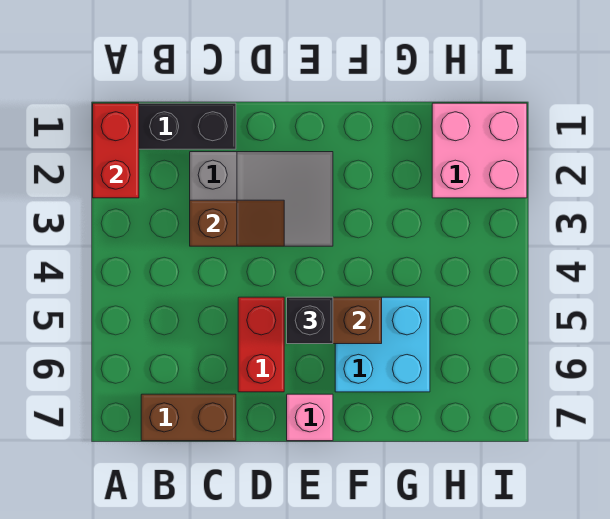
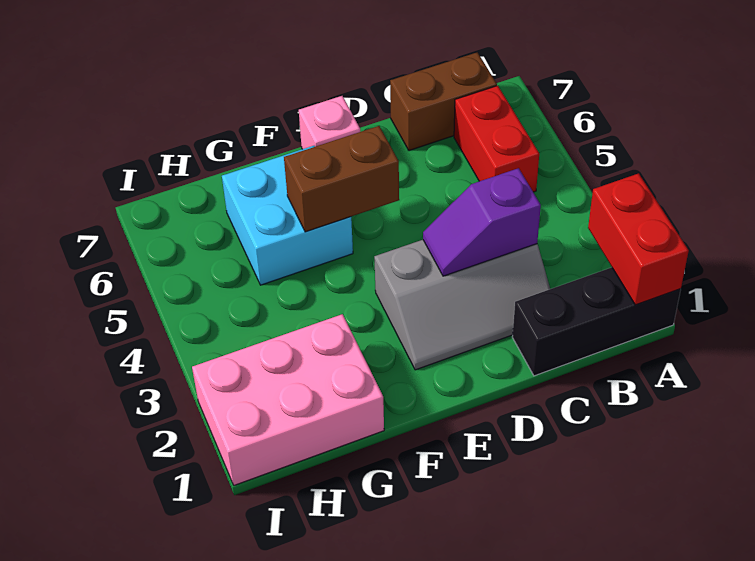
grey slope C2:E3 level 1 top C -> grey slope C2:E3 level 1 top 3
brown slope C3:D3 level 2 top C -> purple slope C3:D3 level 2 top C
red brick D5:D6 level 1 -> red brick B5:B6 level 1
black brick E5 level 3 -> none
pink brick H1:I2 level 1 -> pink brick G1:I2 level 1

